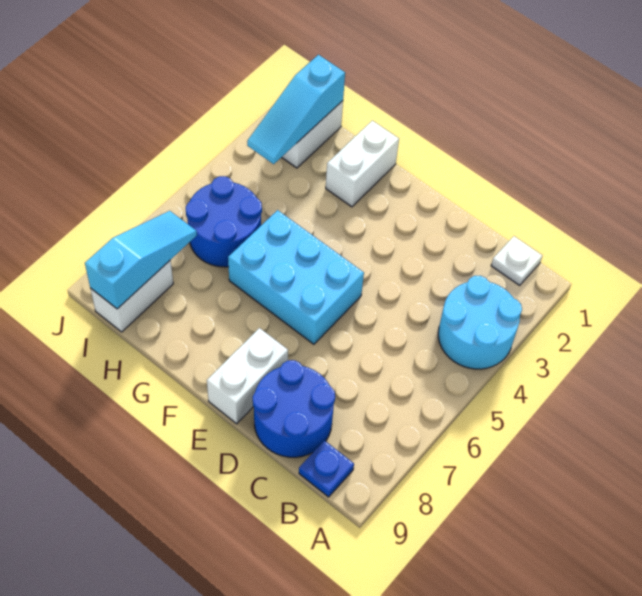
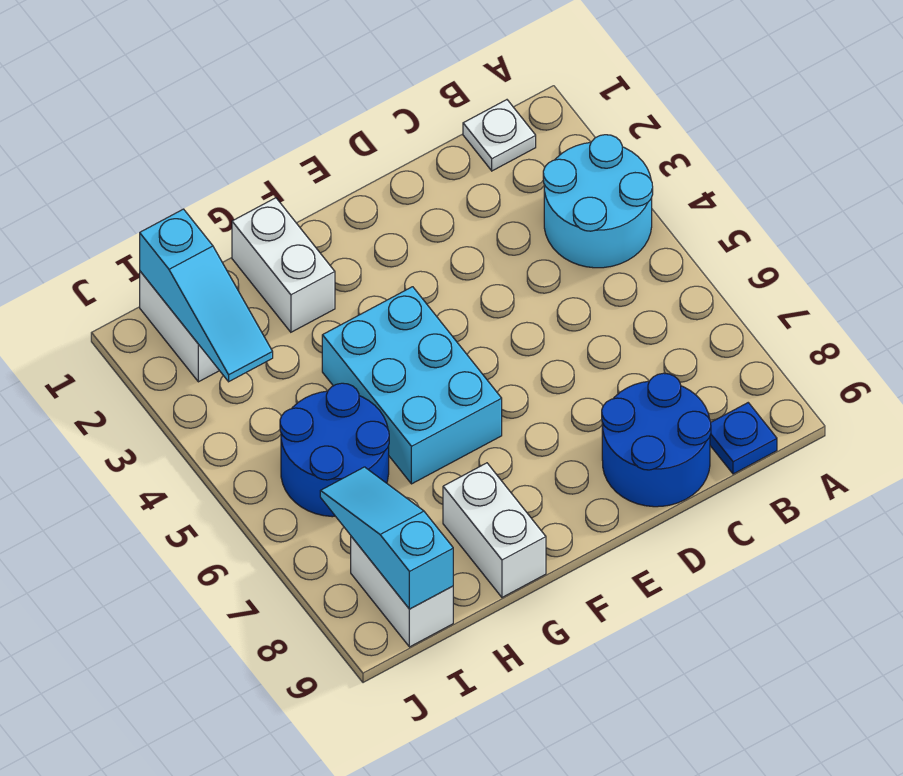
cyan brick E5:G6 level 1 -> cyan brick F4:G6 level 1
white brick E8:E9 level 1 -> white brick G8:G9 level 1

